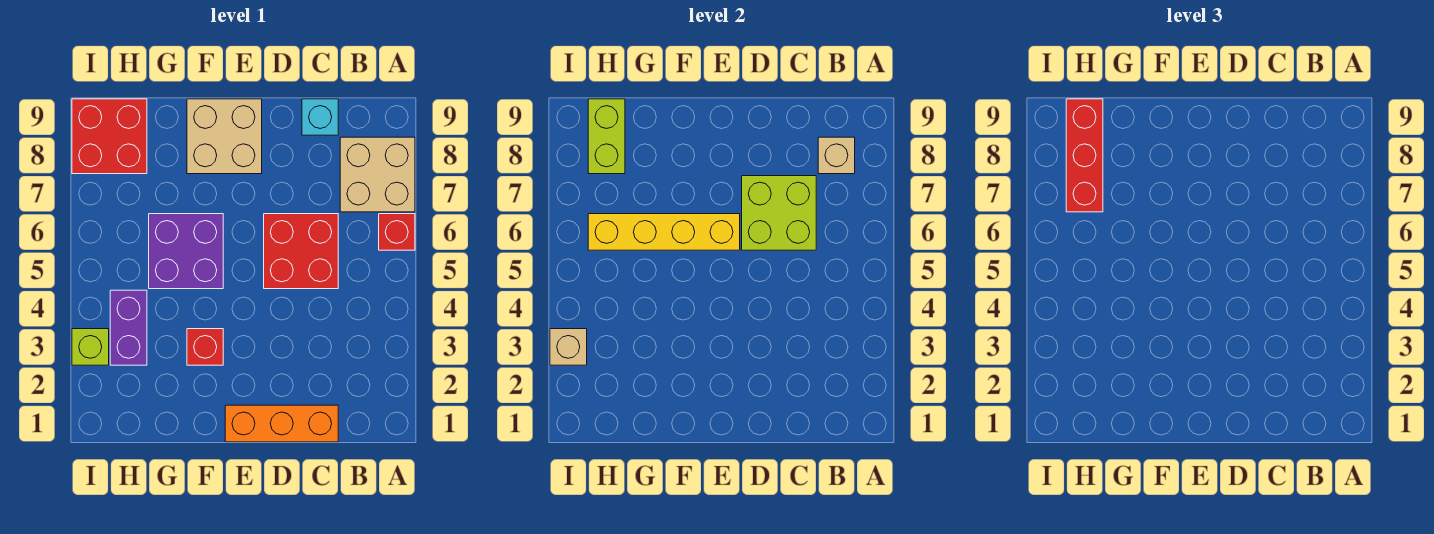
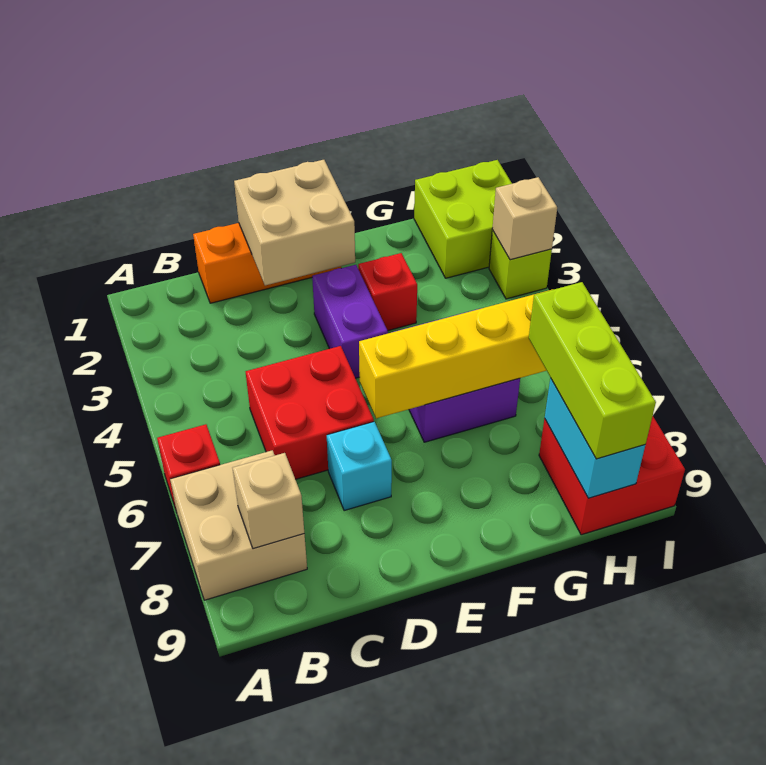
lime brick C6:D7 level 2 -> lime brick H1:I2 level 1
cyan brick C9 level 1 -> cyan brick D7 level 1
tan brick E8:F9 level 1 -> tan brick D1:E2 level 2
purple brick H3:H4 level 1 -> purple brick E3:E4 level 1
red brick H7:H9 level 3 -> lime brick H7:H9 level 3
lime brick H8:H9 level 2 -> cyan brick H8:H9 level 2

